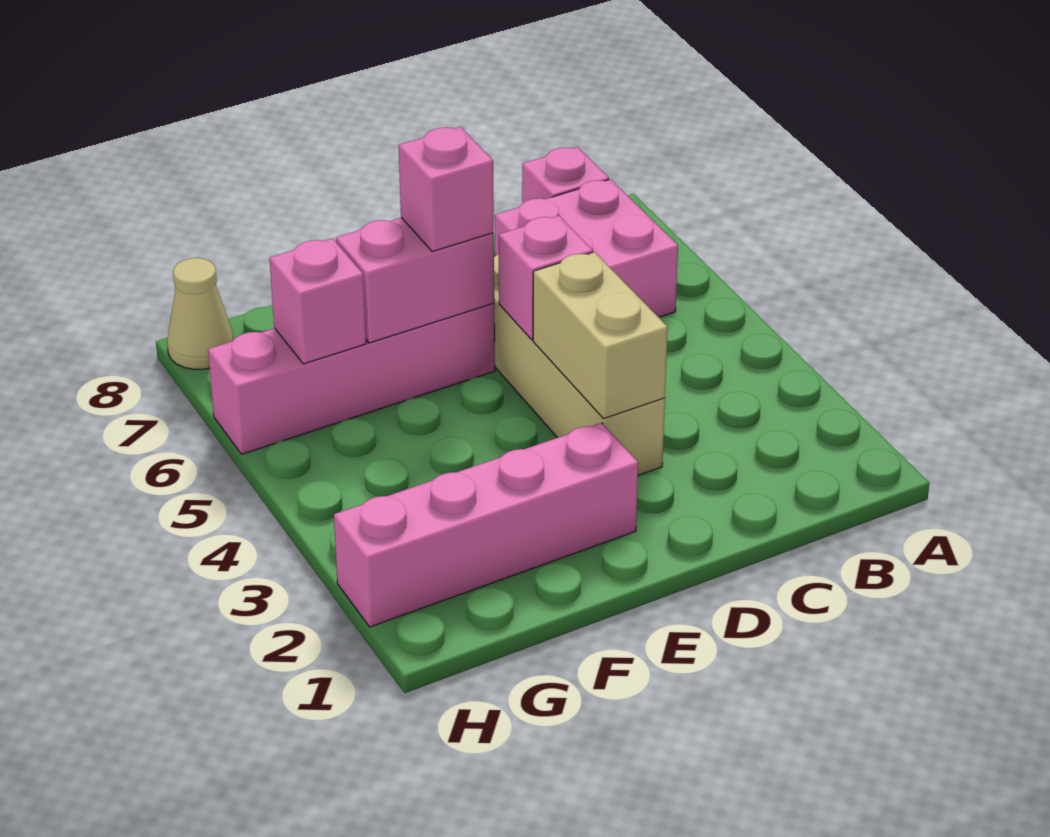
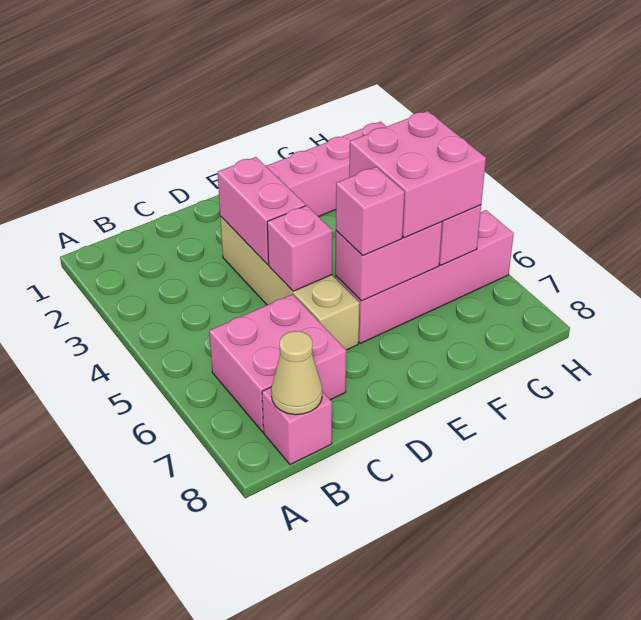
tan brick D3:D4 level 2 -> pink brick D3:D4 level 2
none -> pink brick F5:G6 level 3
tan cone H8 level 1 -> tan cone B8 level 2

